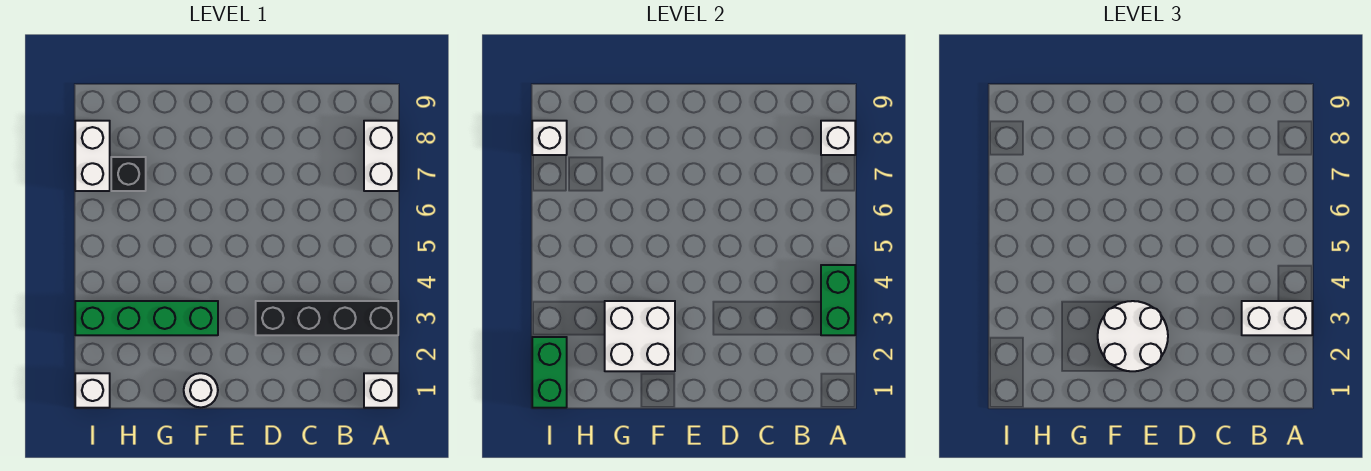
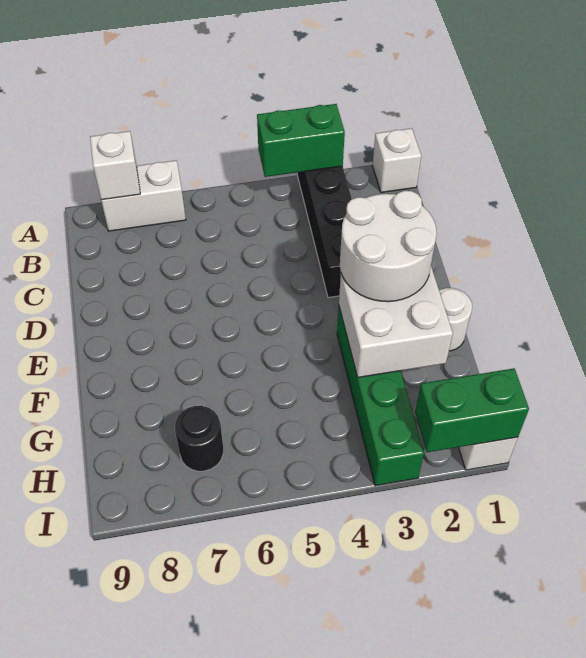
white brick A3:B3 level 3 -> none
black brick H7 level 1 -> black round brick H7 level 1
white brick I7:I8 level 1 -> none
white brick I8 level 2 -> none

